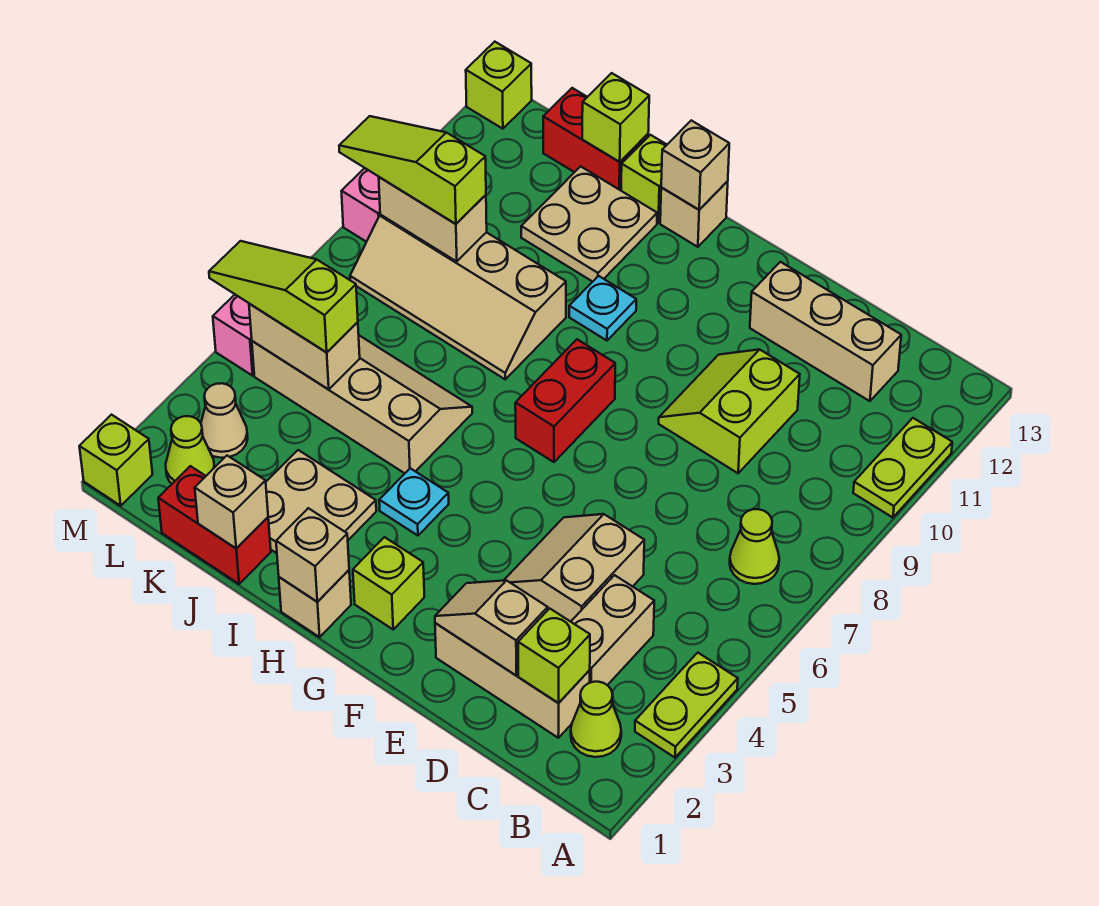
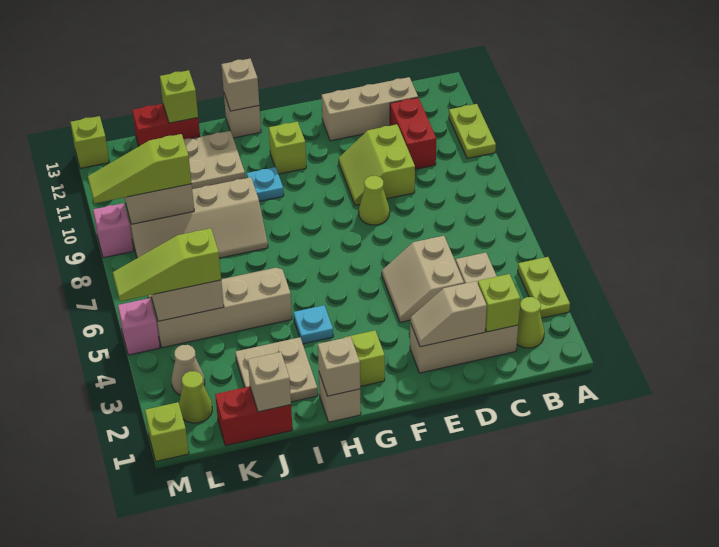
lime cone B7 level 1 -> lime cone E8 level 1
red brick G7:G8 level 1 -> red brick C10:C11 level 1
lime brick I13 level 1 -> lime brick G11 level 1

